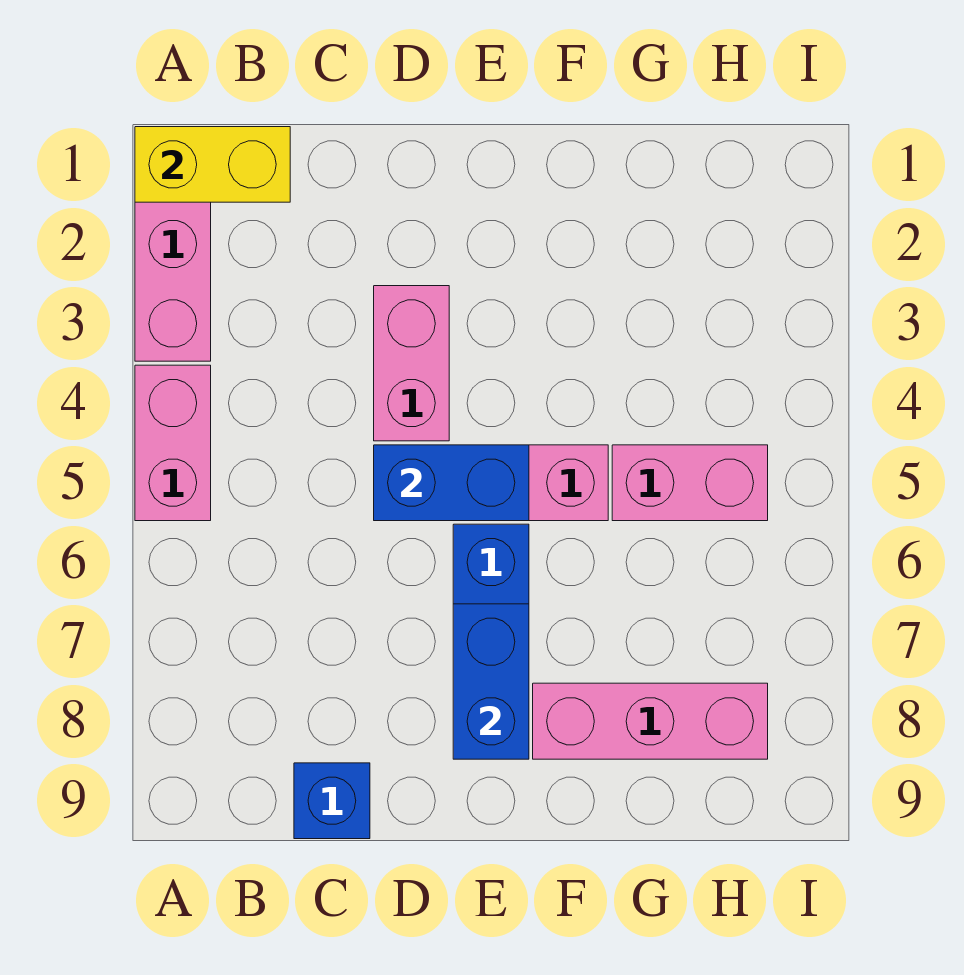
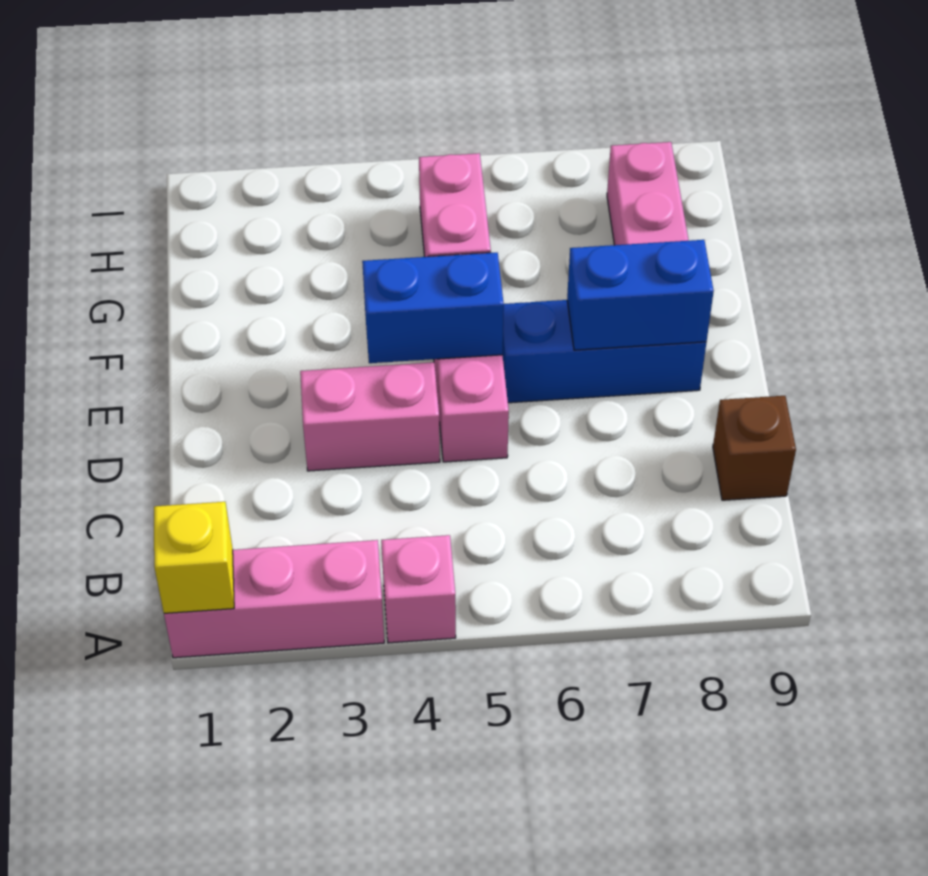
yellow brick A1:B1 level 2 -> yellow brick A1 level 2
pink brick A4:A5 level 1 -> pink brick A4 level 1
blue brick C9 level 1 -> brown brick C9 level 1
blue brick D5:E5 level 2 -> blue brick E4:E5 level 2

